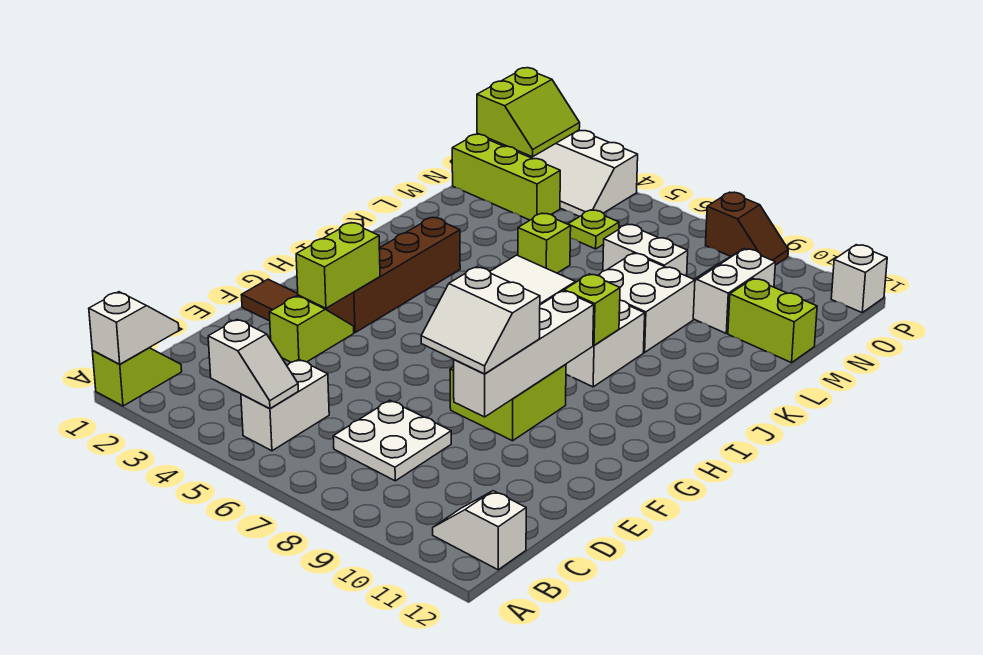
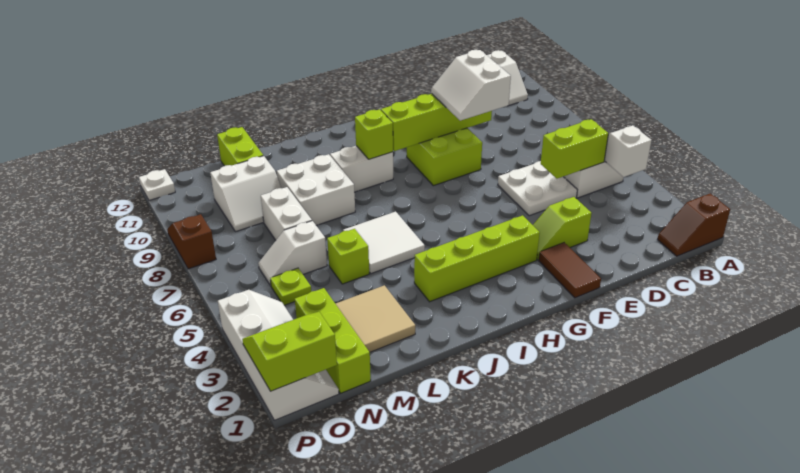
lime slope A1:B1 level 1 top A -> brown slope A1:B1 level 1 top A
white slope A1:B1 level 2 top A -> white slope M6:N6 level 1 top M
white plate C7:D8 level 1 -> white plate D5:E6 level 1
white slope E8:F9 level 3 top F -> white slope E8:F9 level 3 top E
white brick E9:H9 level 2 -> lime brick E9:H9 level 2
lime brick F3:G3 level 2 -> lime brick C5:D5 level 2
brown brick G3:J3 level 1 -> lime brick G3:J3 level 1
none -> tan tile L2:M3 level 1
white brick P12 level 1 -> white plate P12 level 1

